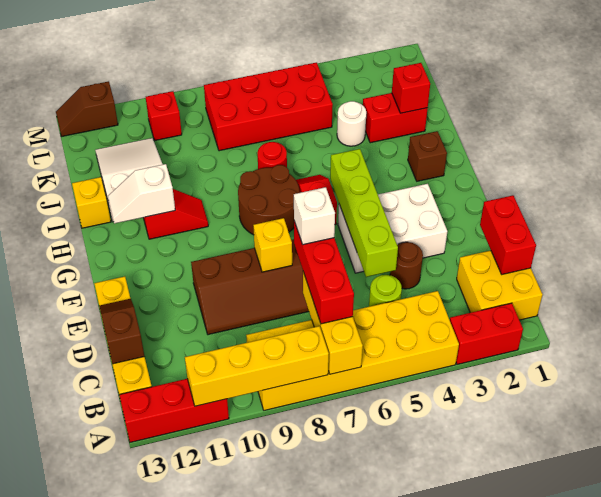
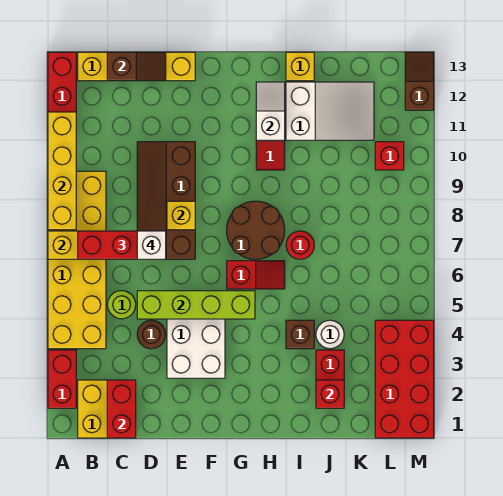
red brick C1:D1 level 2 -> red brick C1:C2 level 2
brown brick H2 level 1 -> brown brick I4 level 1
red brick K5:L8 level 1 -> red brick L1:M4 level 1

